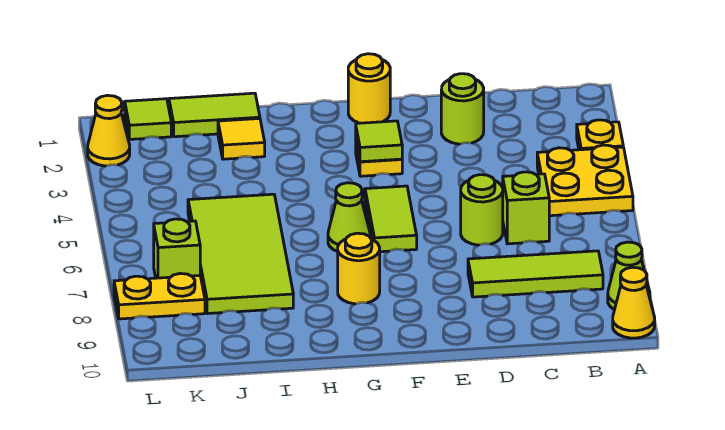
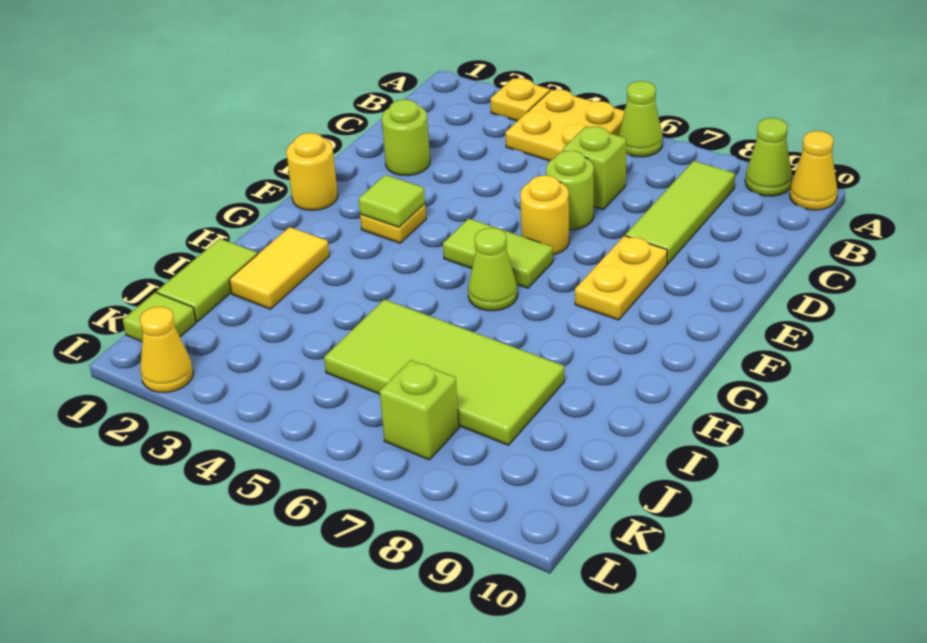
none -> lime cone A6 level 1
yellow round brick G8 level 1 -> yellow round brick E6 level 1
yellow tile I2 level 1 -> yellow tile H2:I2 level 1
yellow plate K8:L8 level 1 -> yellow plate E8:F8 level 1

